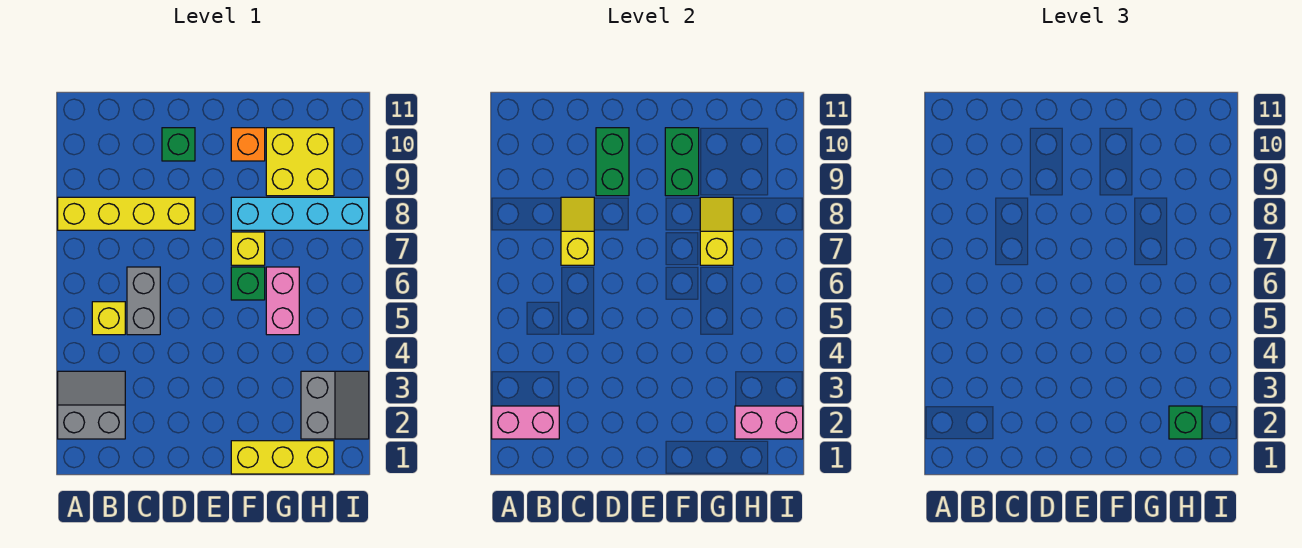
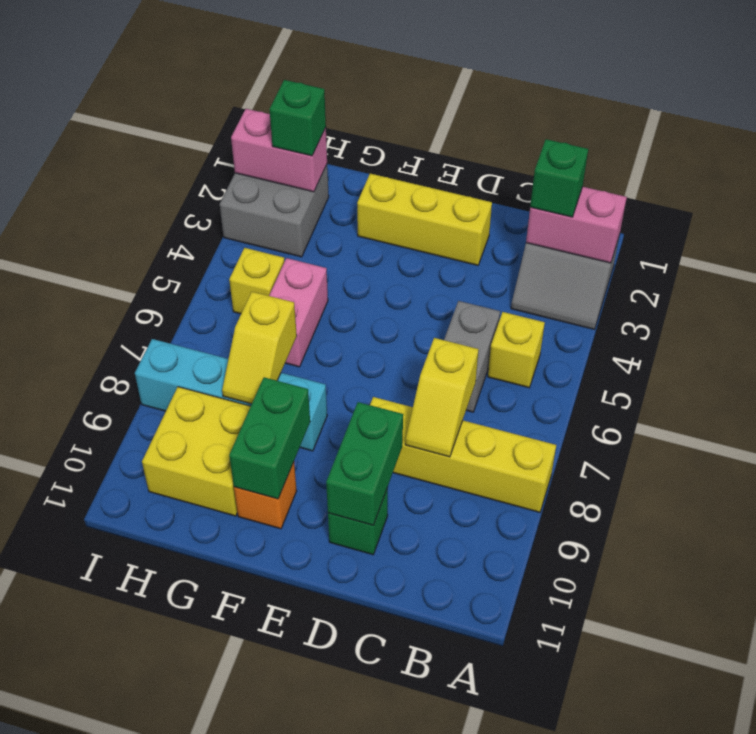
yellow brick F1:H1 level 1 -> yellow brick D2:F2 level 1
green brick F6 level 1 -> green brick B2 level 3
yellow brick F7 level 1 -> yellow brick H5 level 1
grey slope H2:I3 level 1 top H -> grey brick H2:I3 level 1

